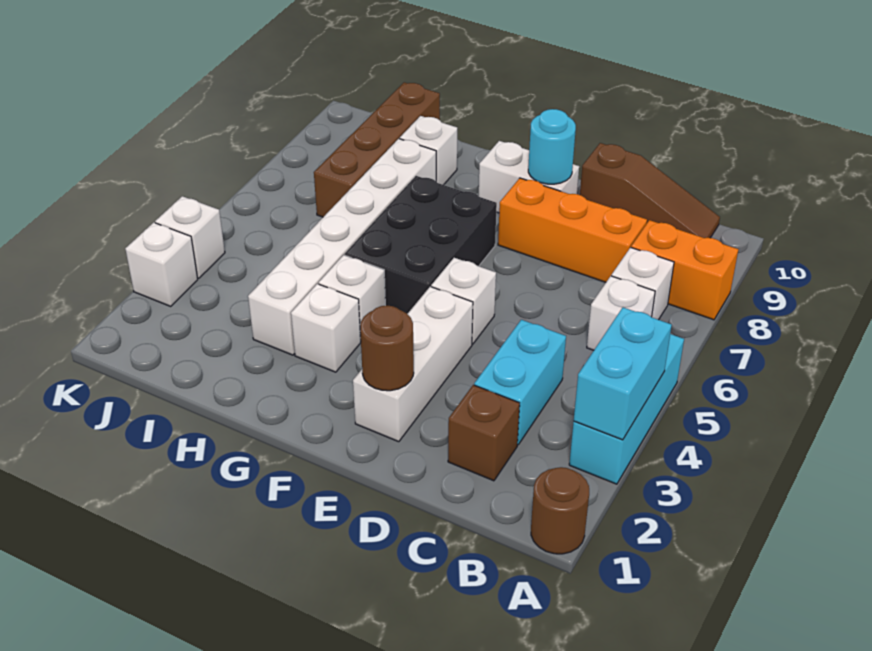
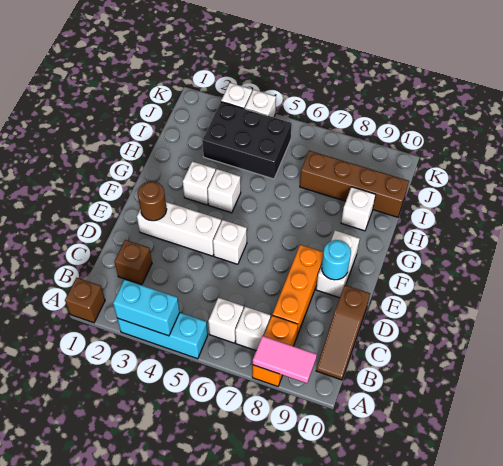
brown round brick A1 level 1 -> brown brick A1 level 1
none -> pink tile A8:A9 level 2
cyan brick C3:C4 level 1 -> none
black brick F5:G7 level 1 -> black brick I3:J5 level 1
white brick H3:H8 level 1 -> none

